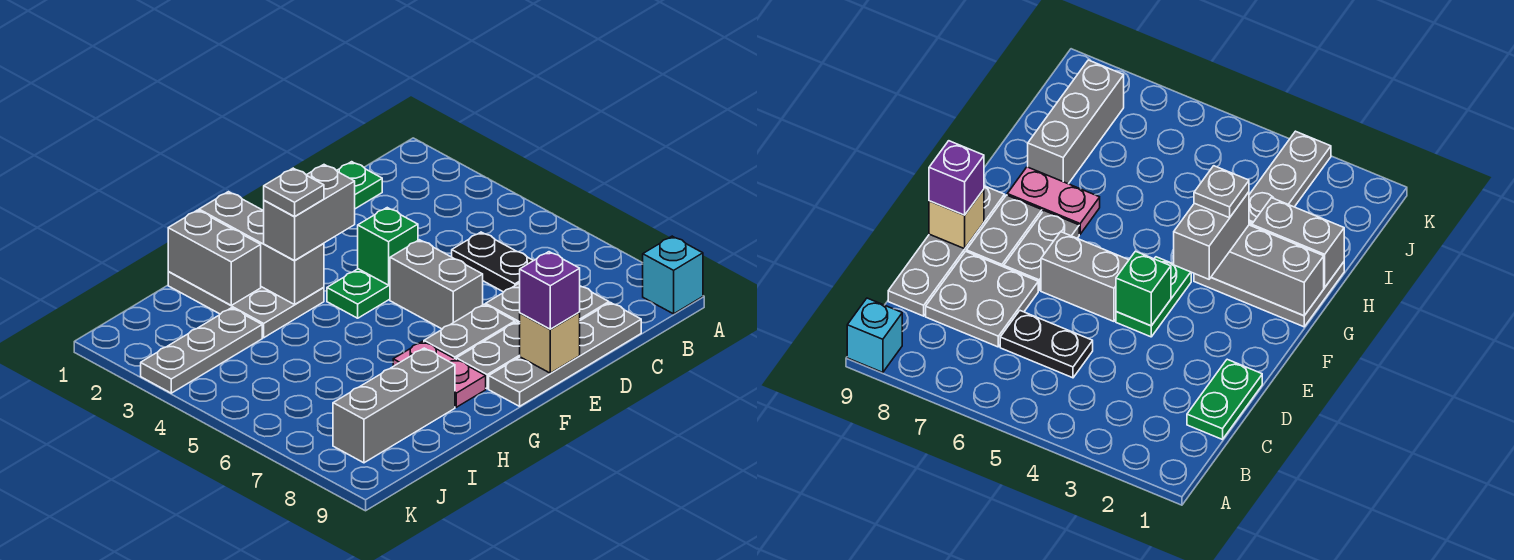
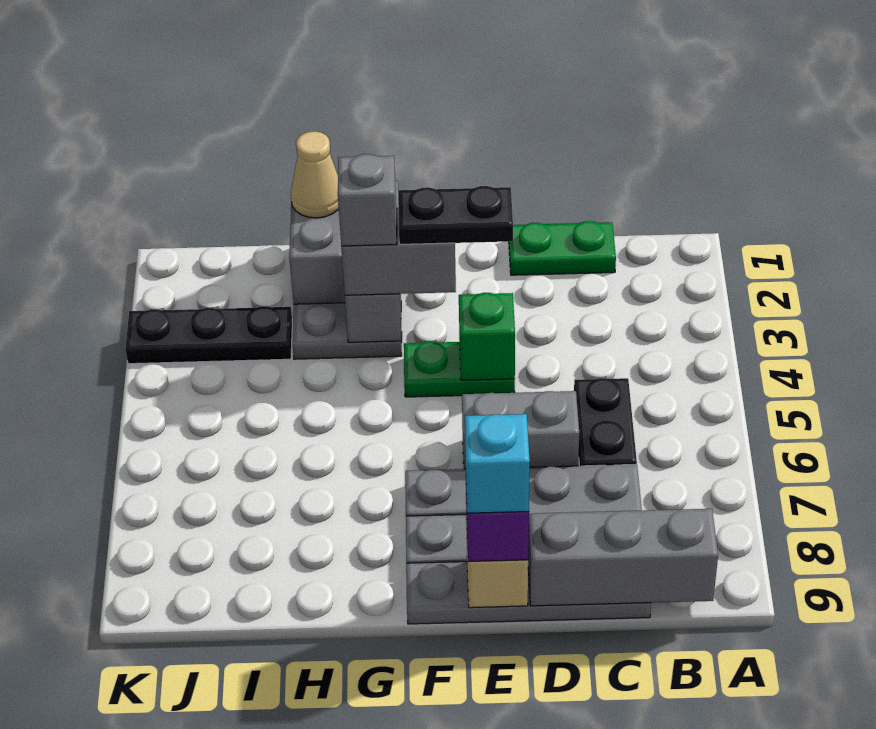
cyan brick A9 level 1 -> cyan brick E9 level 4
none -> black plate E3:F3 level 4
grey brick E5:E6 level 1 -> grey brick D6:E6 level 1
grey plate G3 level 4 -> grey brick G3 level 4
pink plate G7:G8 level 1 -> none
none -> tan cone H1 level 3
grey brick H8:J8 level 1 -> grey brick B9:D9 level 2
grey plate I3:K3 level 1 -> black plate I3:K3 level 1

